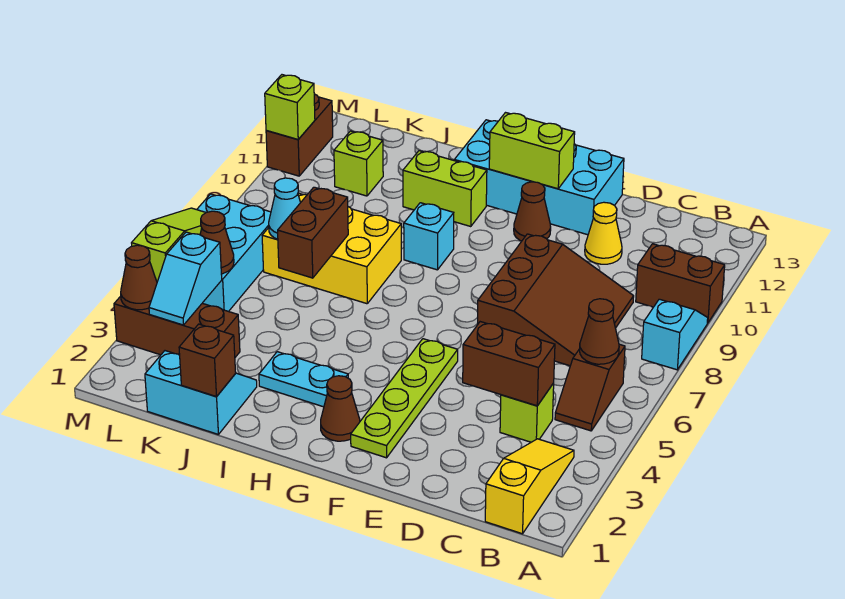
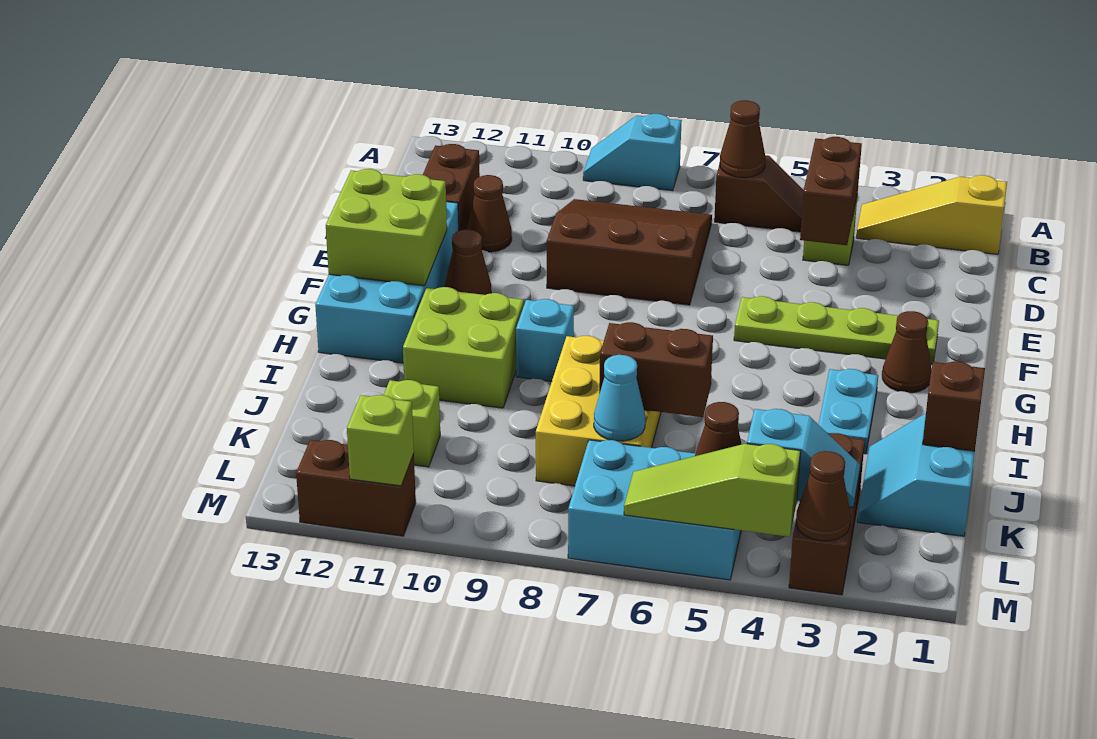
brown brick A10:B10 level 1 -> brown brick C12:D12 level 1
yellow cone D11 level 1 -> brown cone D11 level 1
lime brick F12:G12 level 2 -> lime brick F12:G13 level 2
lime brick H11:I11 level 1 -> lime brick H10:I11 level 1

